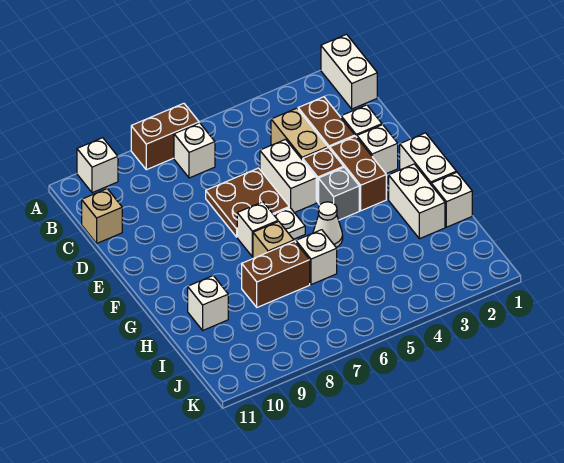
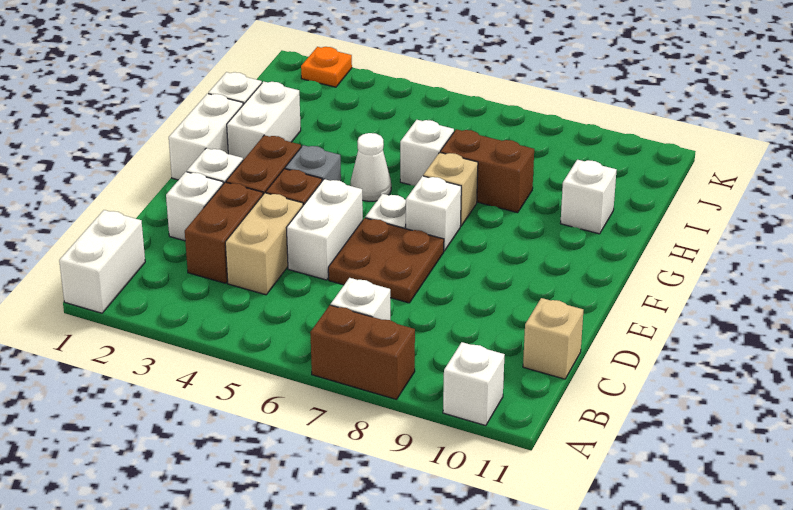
none -> orange plate K2 level 1

